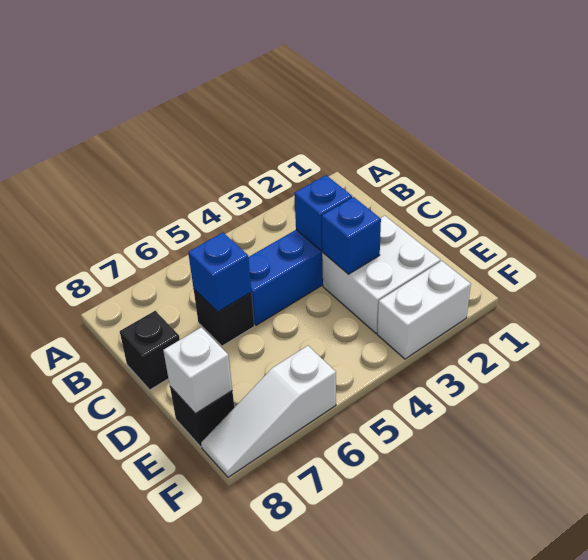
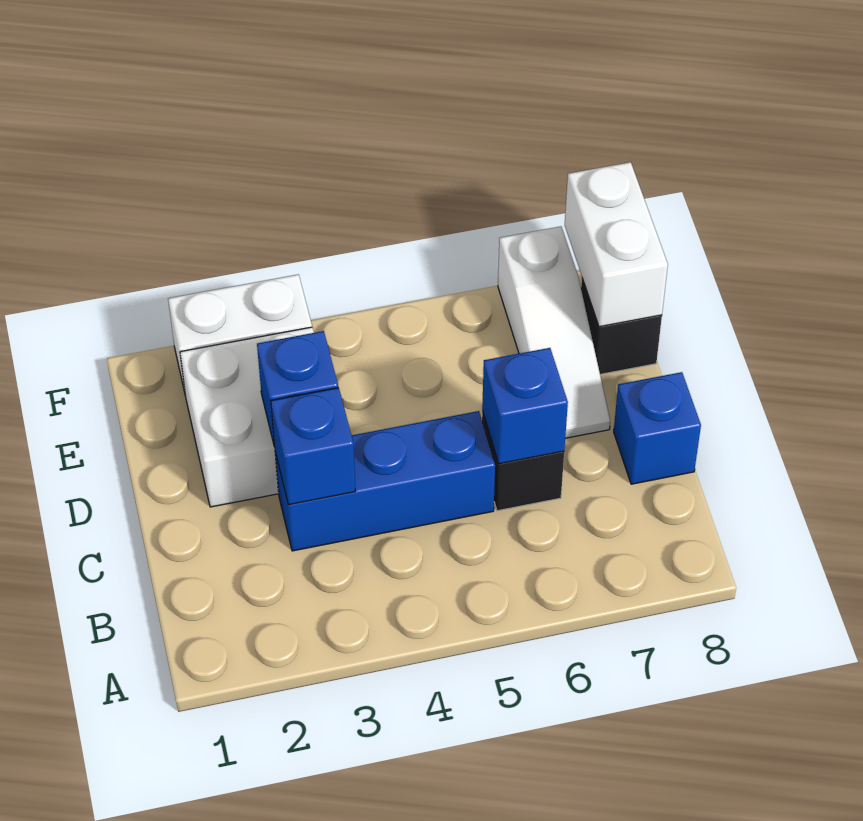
black brick C8 level 1 -> blue brick C8 level 1
white brick E8 level 2 -> white brick E8:F8 level 2
white slope F6:F8 level 1 top 6 -> white slope D7:F7 level 1 top F

